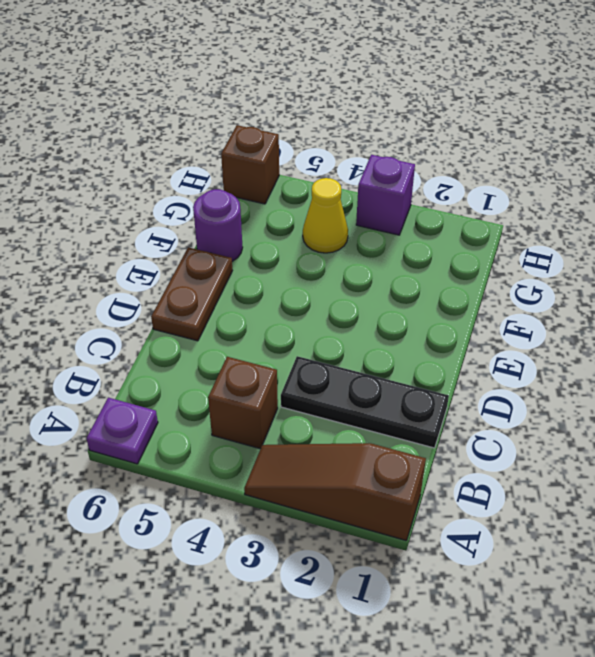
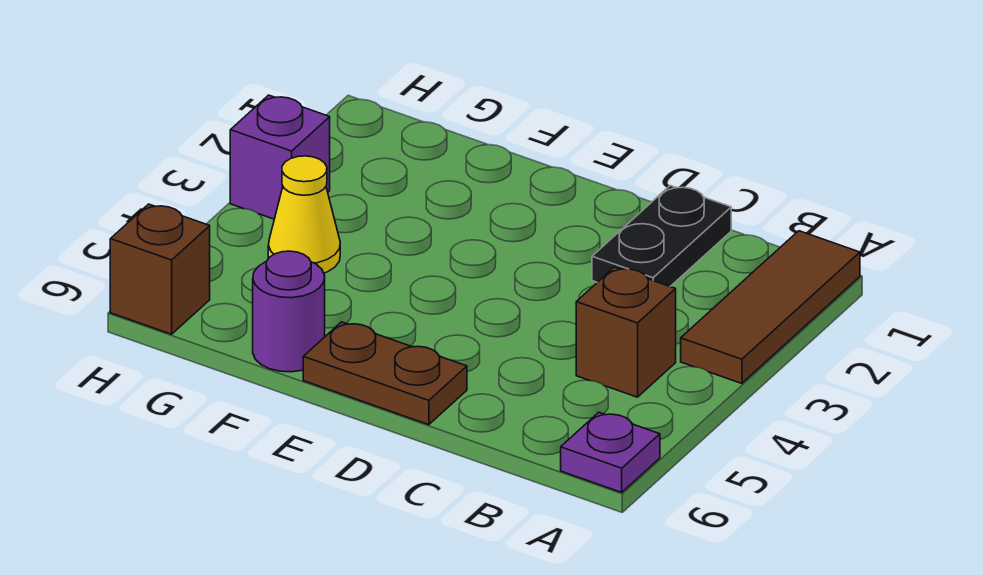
brown slope A1:A3 level 1 top 1 -> brown tile A1:A3 level 1
black plate C1:C3 level 1 -> black plate C1:C2 level 1

